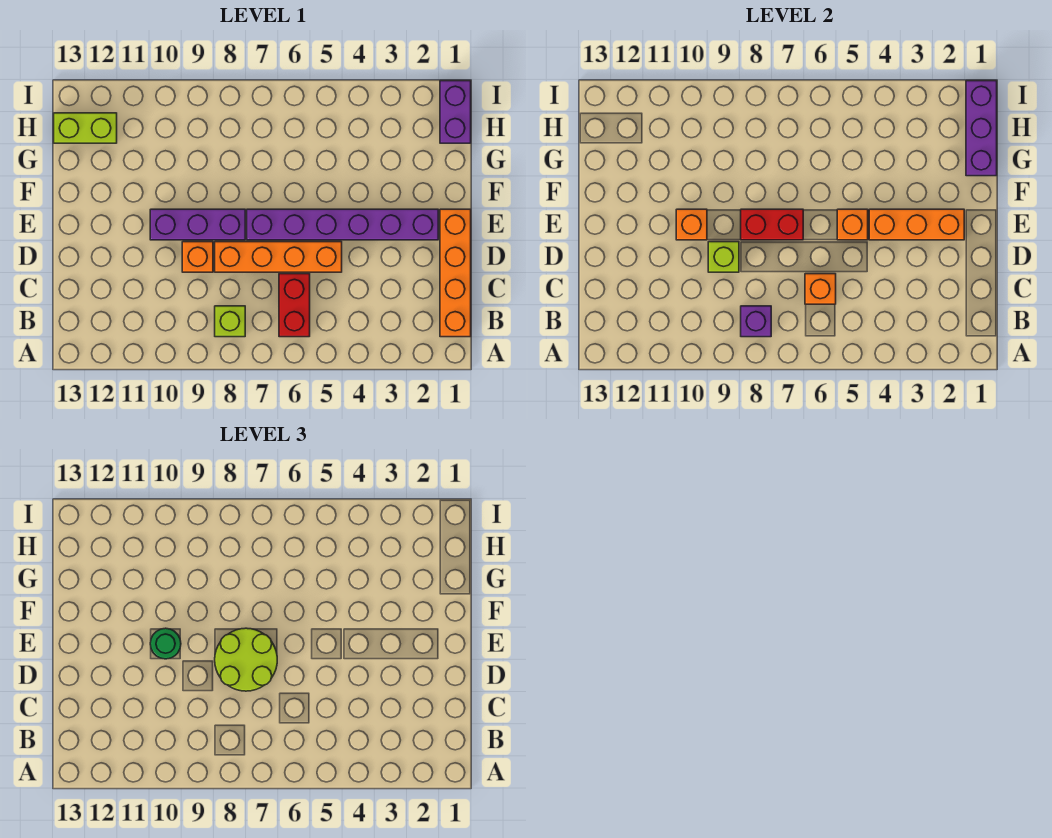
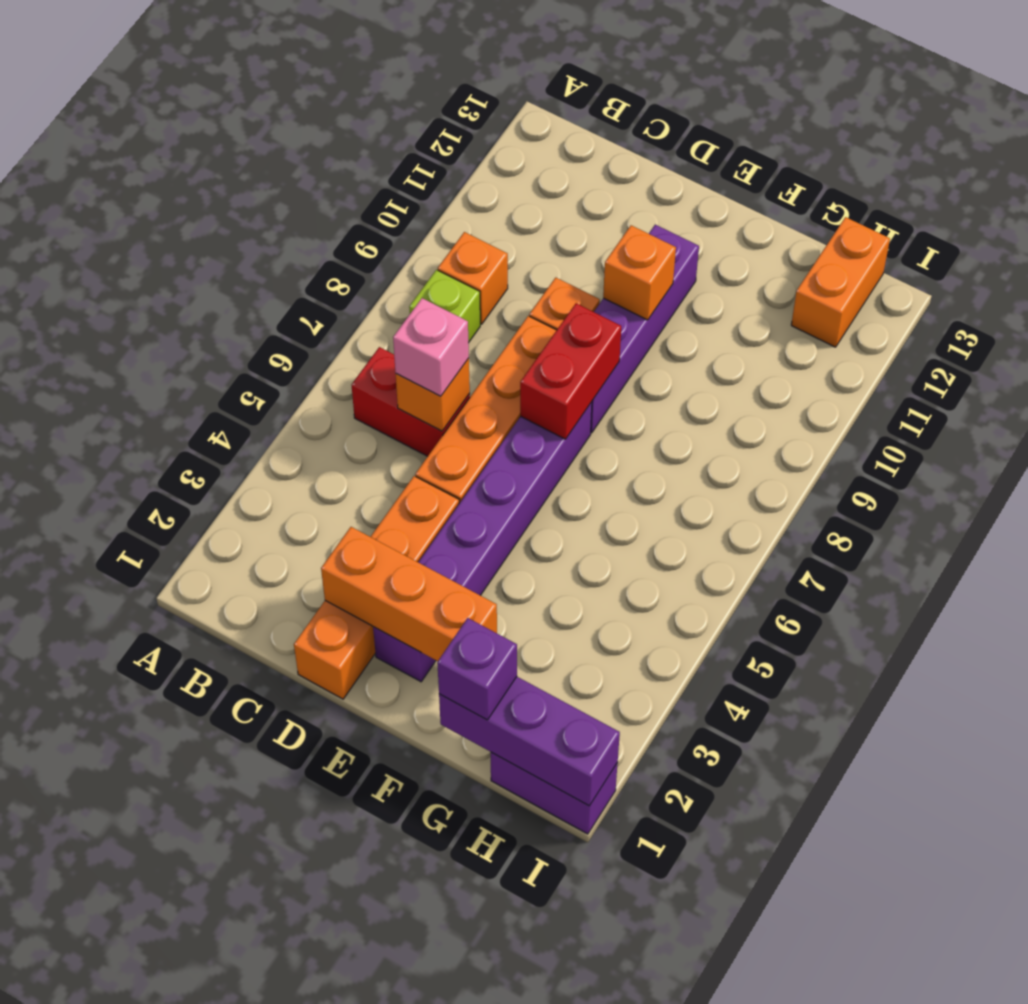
orange brick B1:E1 level 1 -> orange brick D1:D4 level 1
purple brick B8 level 2 -> purple brick G1 level 3
none -> pink brick C6 level 3
lime round brick D7:E8 level 3 -> none
lime brick D9 level 2 -> none
orange brick E2:E4 level 2 -> orange brick D2:F2 level 2
orange brick E5 level 2 -> orange brick B9 level 1
purple brick E8:E10 level 1 -> purple brick E8:E11 level 1
green round brick E10 level 3 -> none
lime brick H12:H13 level 1 -> orange brick H12:H13 level 1

